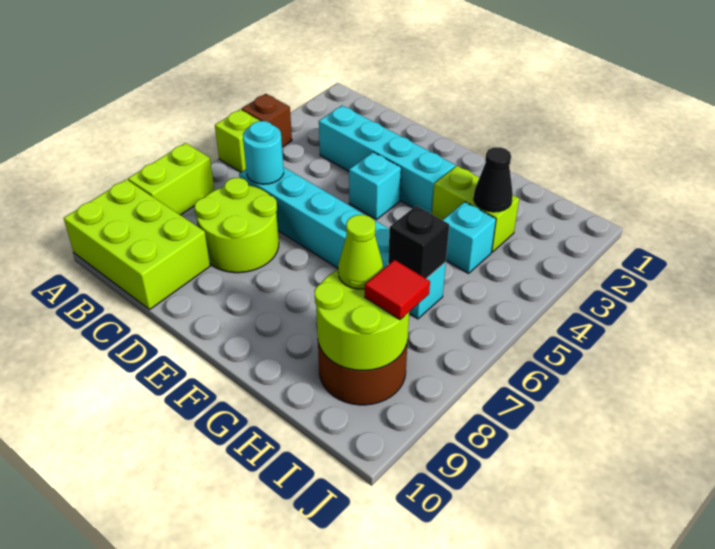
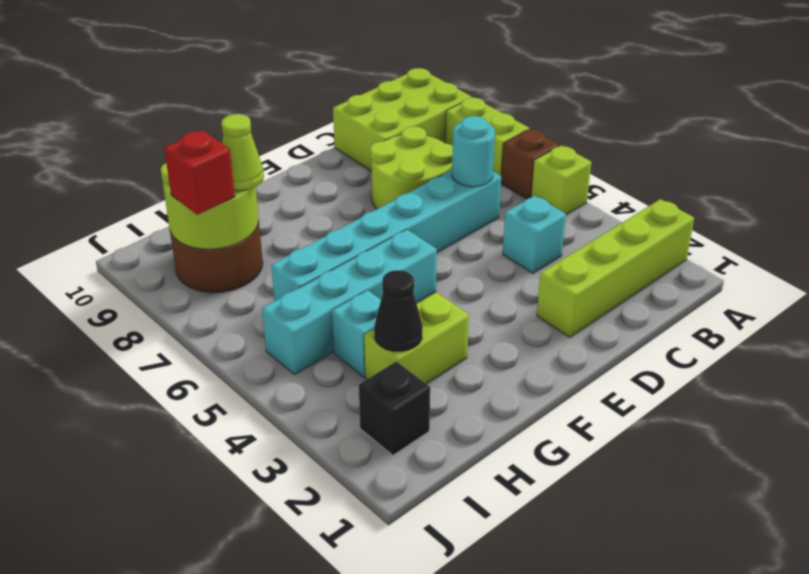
none -> lime brick A2:D2 level 1
brown brick A4 level 1 -> brown brick A6 level 1
cyan brick C3:F3 level 1 -> cyan brick F5:I5 level 1
cyan brick E4 level 1 -> cyan brick C4 level 1
black brick H6 level 2 -> black brick I2 level 1
red tile I8 level 3 -> red brick I8 level 3

